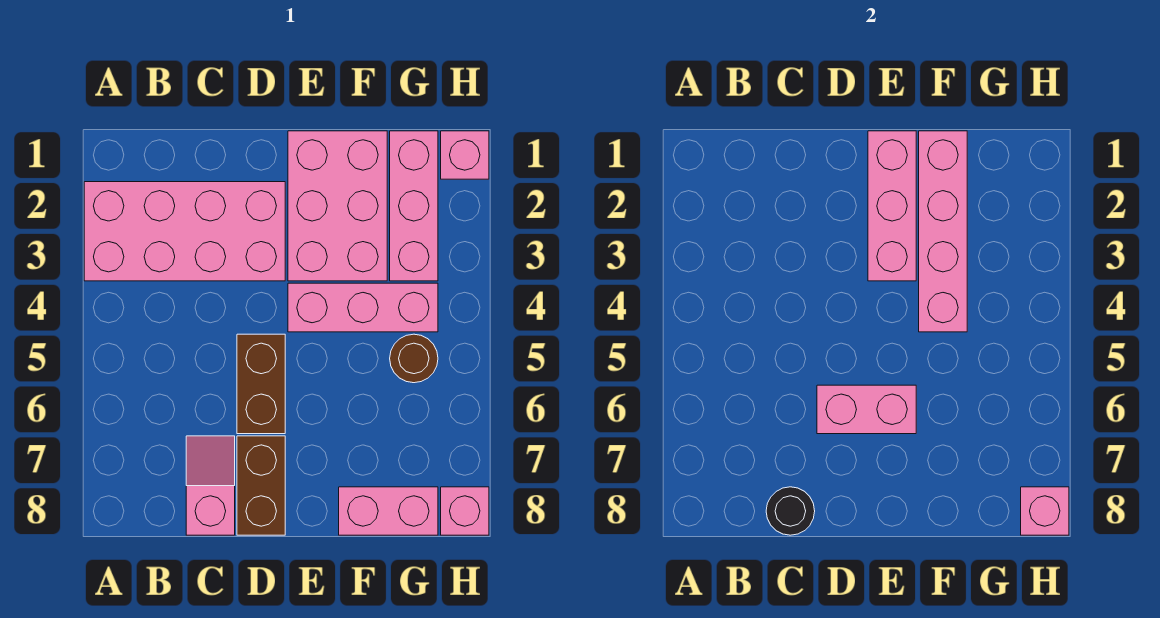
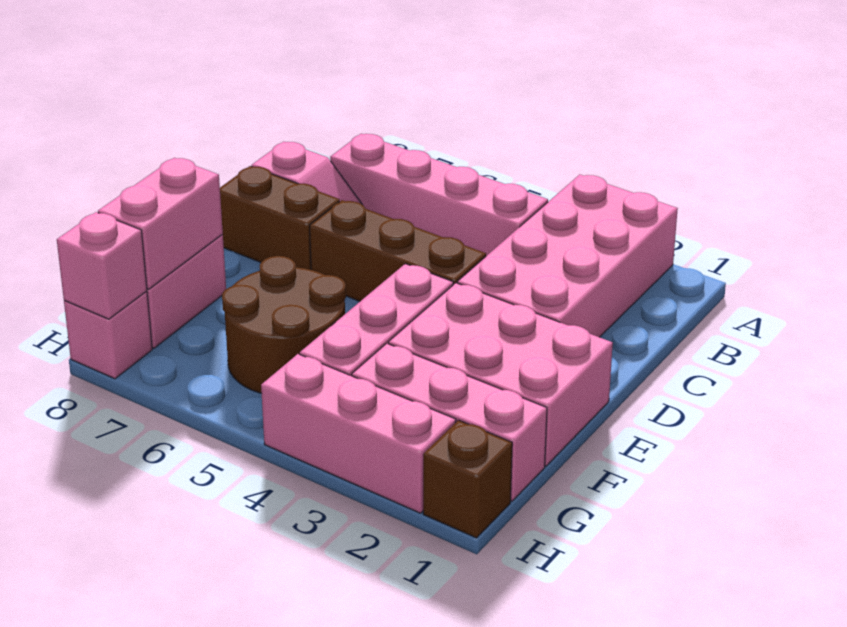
black round brick C8 level 2 -> none
brown brick D5:D6 level 1 -> brown brick D4:D6 level 1
pink brick D6:E6 level 2 -> pink brick F8:G8 level 2
pink brick E1:E3 level 2 -> pink brick H2:H4 level 1
pink brick F1:F4 level 2 -> pink brick B4:B7 level 1
brown round brick G5 level 1 -> brown round brick F5:G6 level 1
pink brick H1 level 1 -> brown brick H1 level 1

